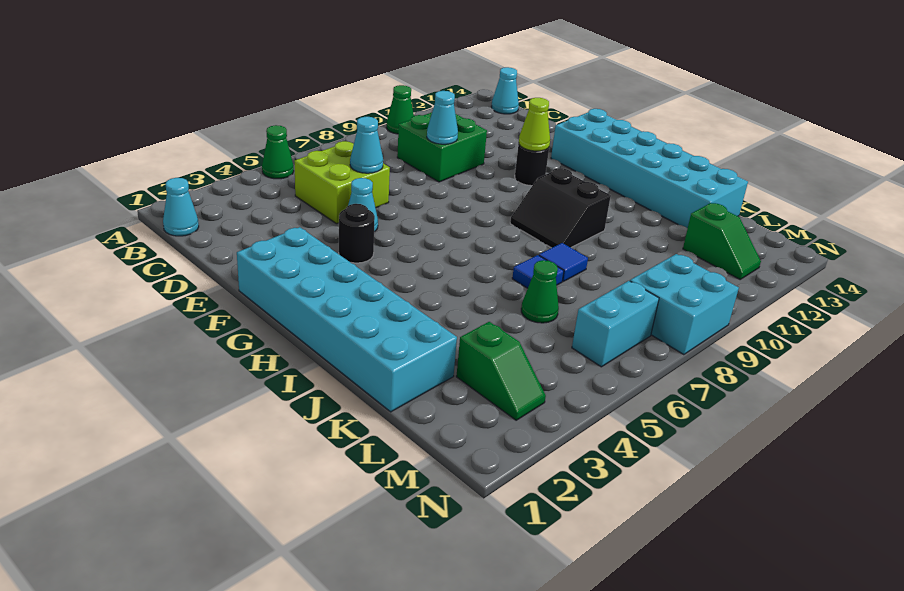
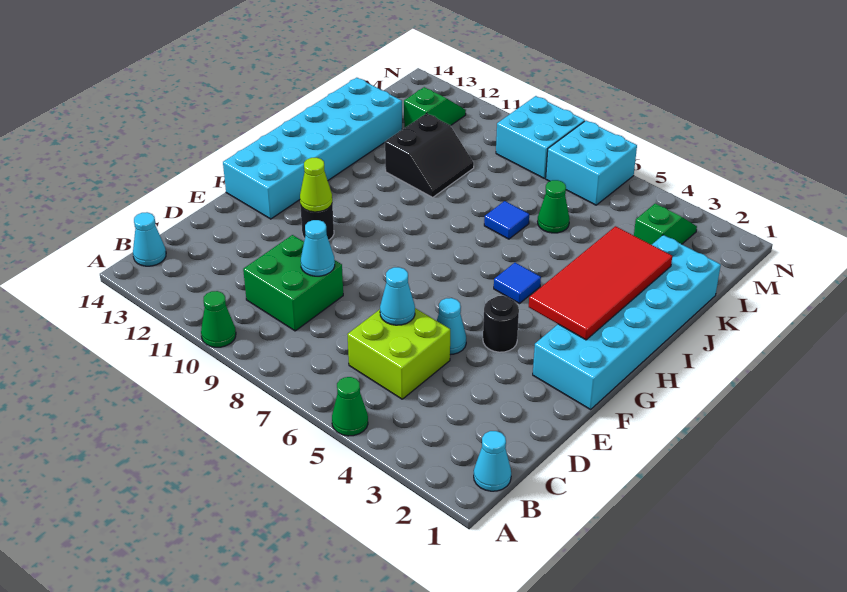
none -> red tile G2:J3 level 2
black slope H9:I10 level 1 top 10 -> black slope J10:K11 level 1 top 11
blue tile J8 level 1 -> blue tile H5 level 1
cyan brick M6:M7 level 1 -> cyan brick M6:N7 level 1

